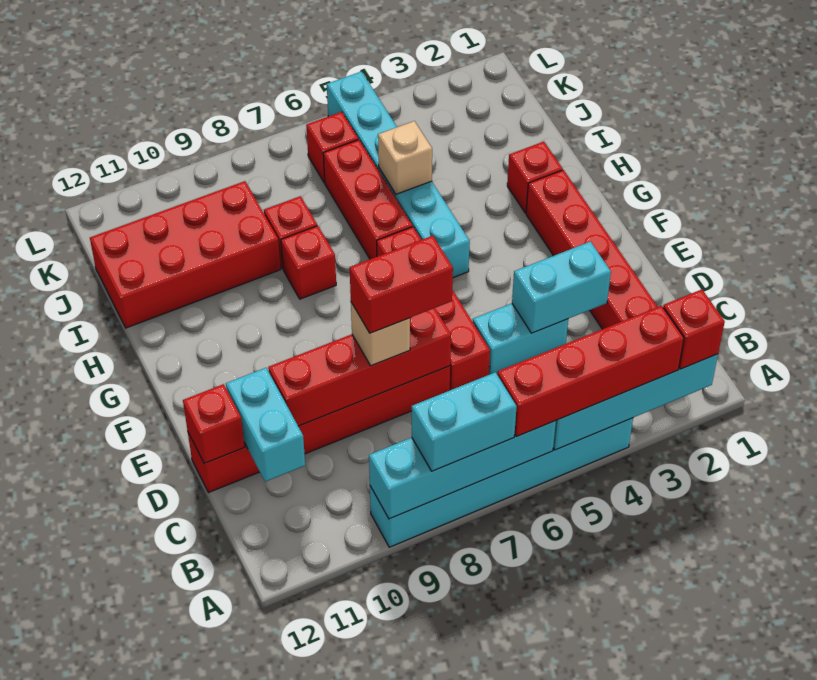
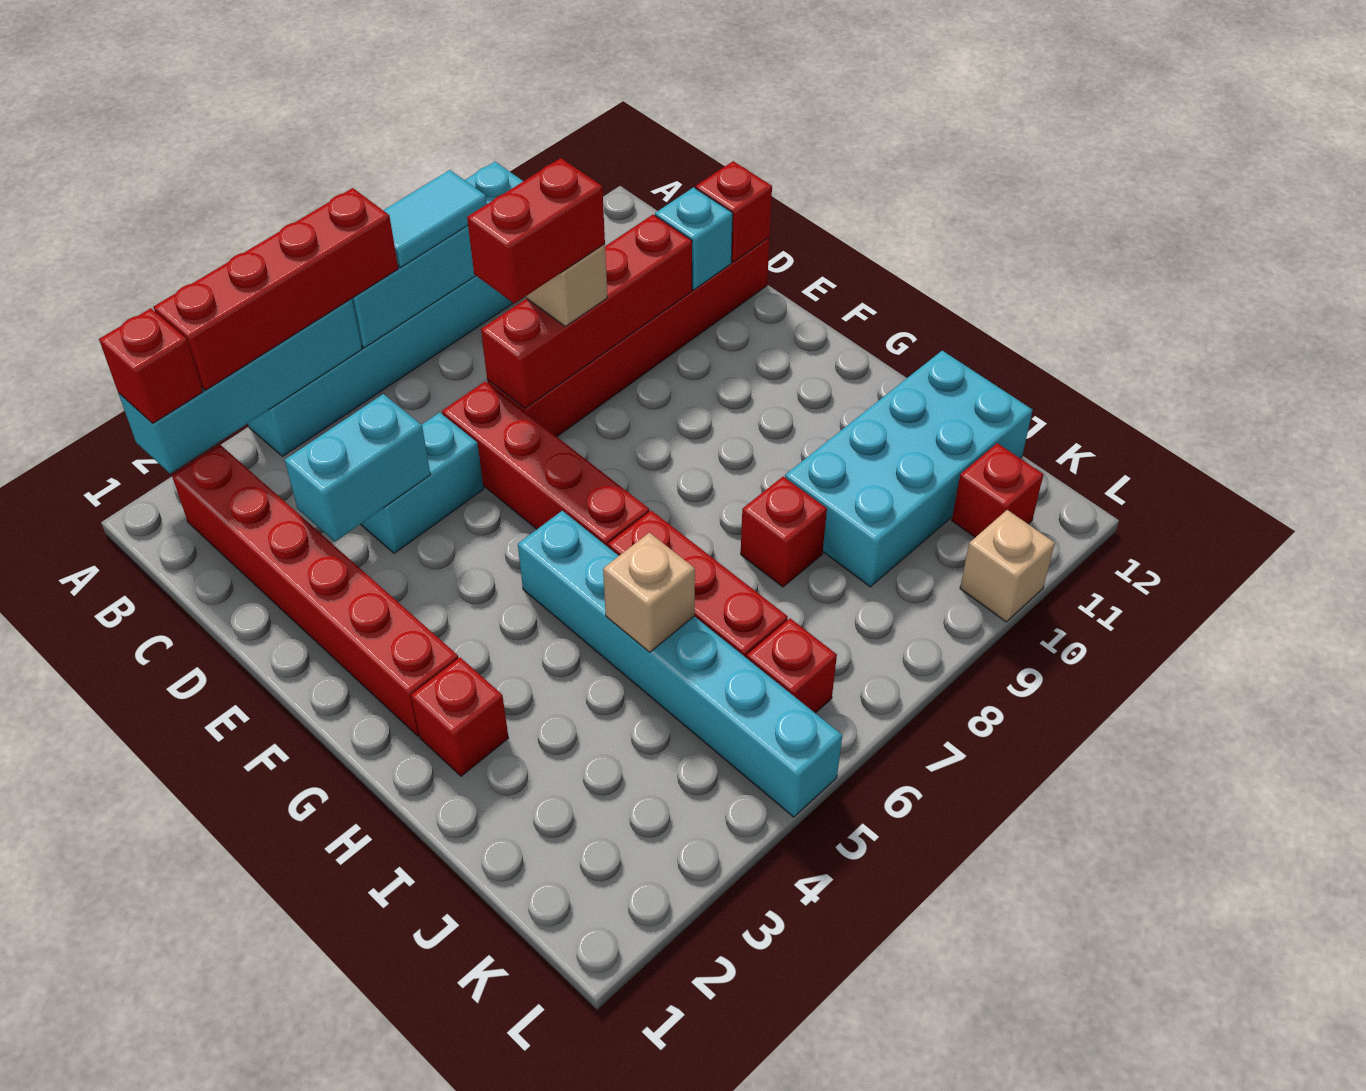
cyan brick A7:A8 level 3 -> cyan tile A7:A8 level 3
cyan brick C11:D11 level 2 -> cyan brick D11 level 2
red brick H8 level 1 -> red brick K11 level 1
red brick I9:J12 level 1 -> cyan brick I9:J12 level 1
none -> tan brick L10 level 1

